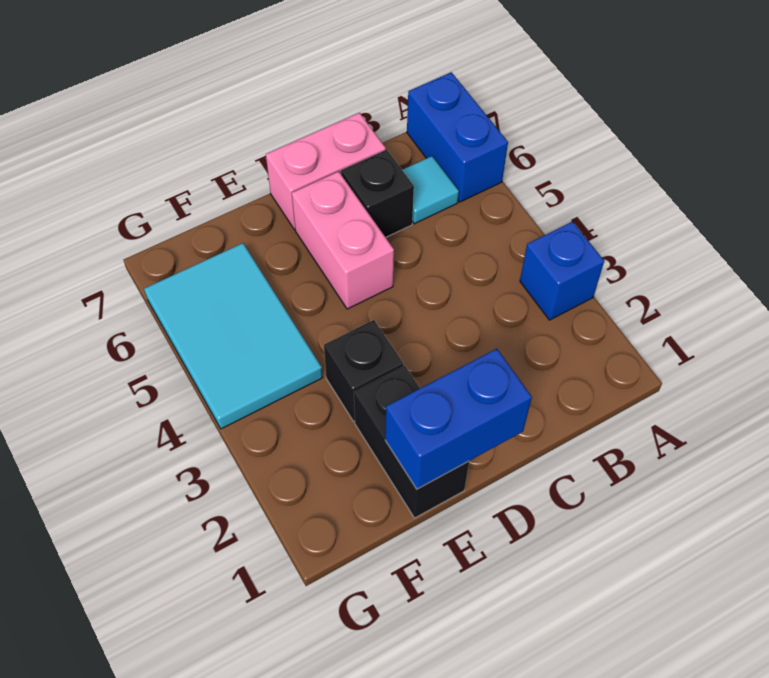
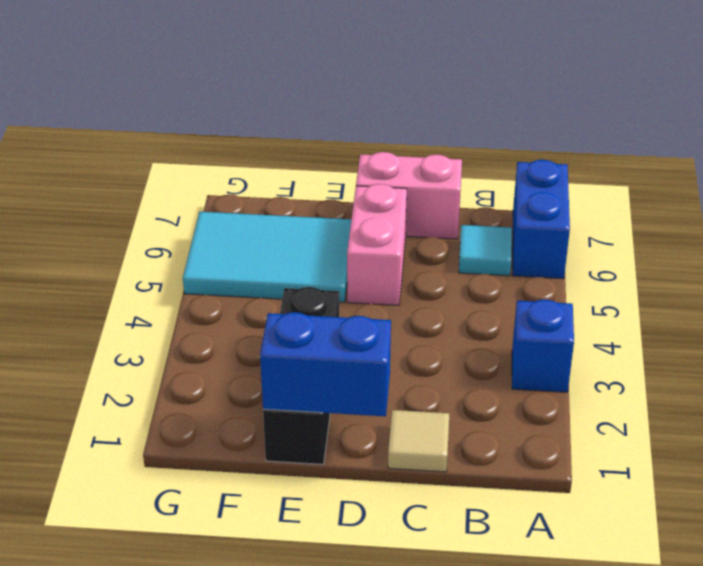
none -> tan tile C1 level 1
black brick C6 level 1 -> none
cyan tile F4:G6 level 1 -> cyan tile E5:G6 level 1

